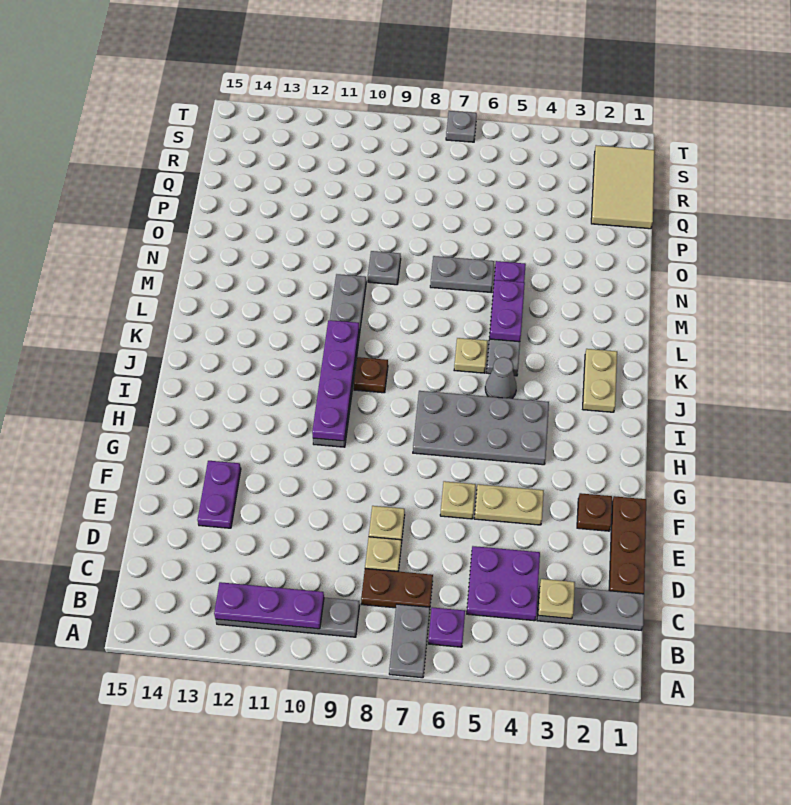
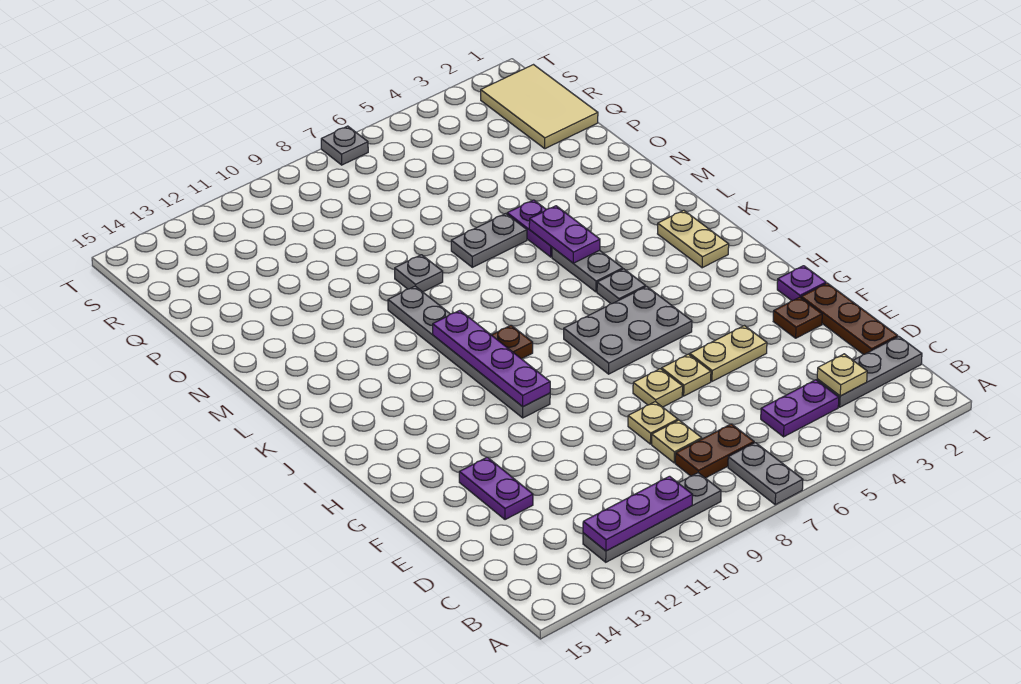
purple plate B6 level 1 -> purple plate G1 level 1
purple plate C4:D5 level 1 -> purple plate C4:C5 level 1
grey plate H4:I7 level 1 -> grey plate H5:I7 level 1
grey cone J5 level 1 -> grey plate J5 level 1
tan plate K6 level 1 -> tan plate F7 level 1

